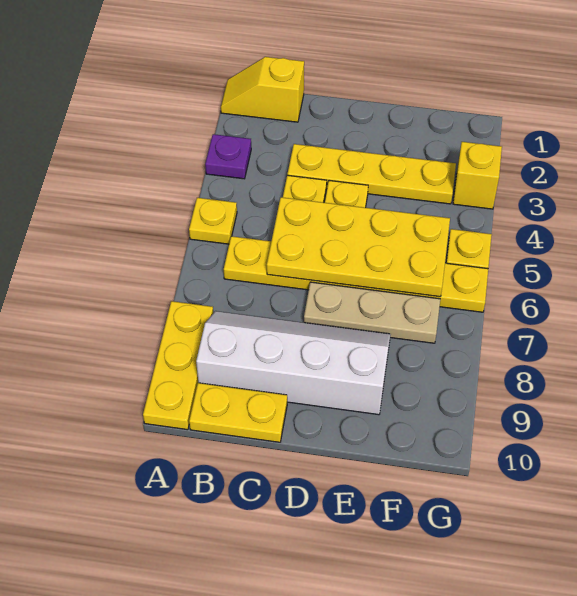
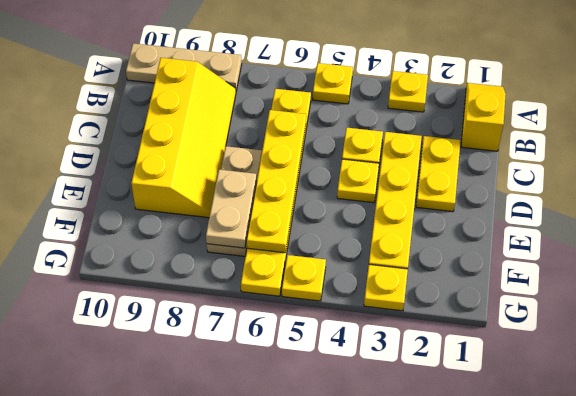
purple plate A3 level 1 -> yellow plate A3 level 1
yellow plate A8:A10 level 1 -> tan plate A8:A10 level 1
white slope B8:E9 level 1 top 9 -> yellow slope B8:E9 level 1 top 9
yellow plate B10:C10 level 1 -> yellow plate C2:D2 level 1
yellow plate C5:F6 level 2 -> yellow plate C6:F6 level 2
none -> tan plate E7:F7 level 2
yellow brick G3 level 1 -> yellow plate G3 level 1

